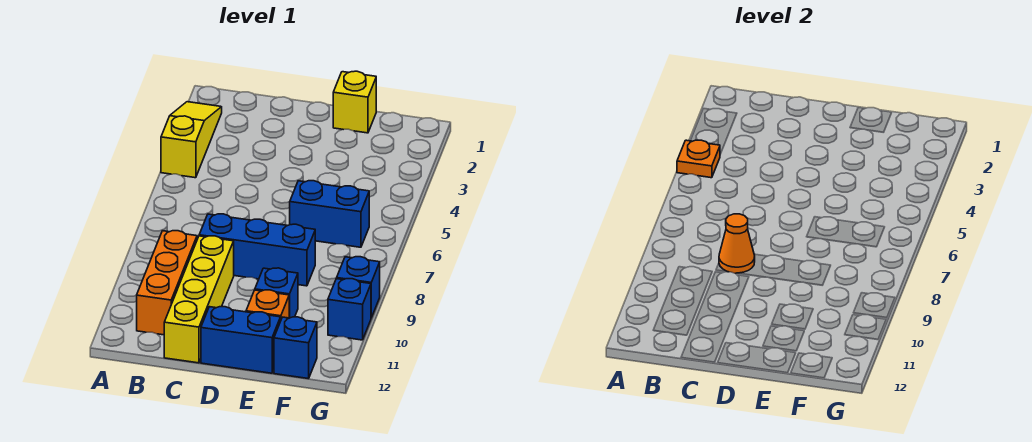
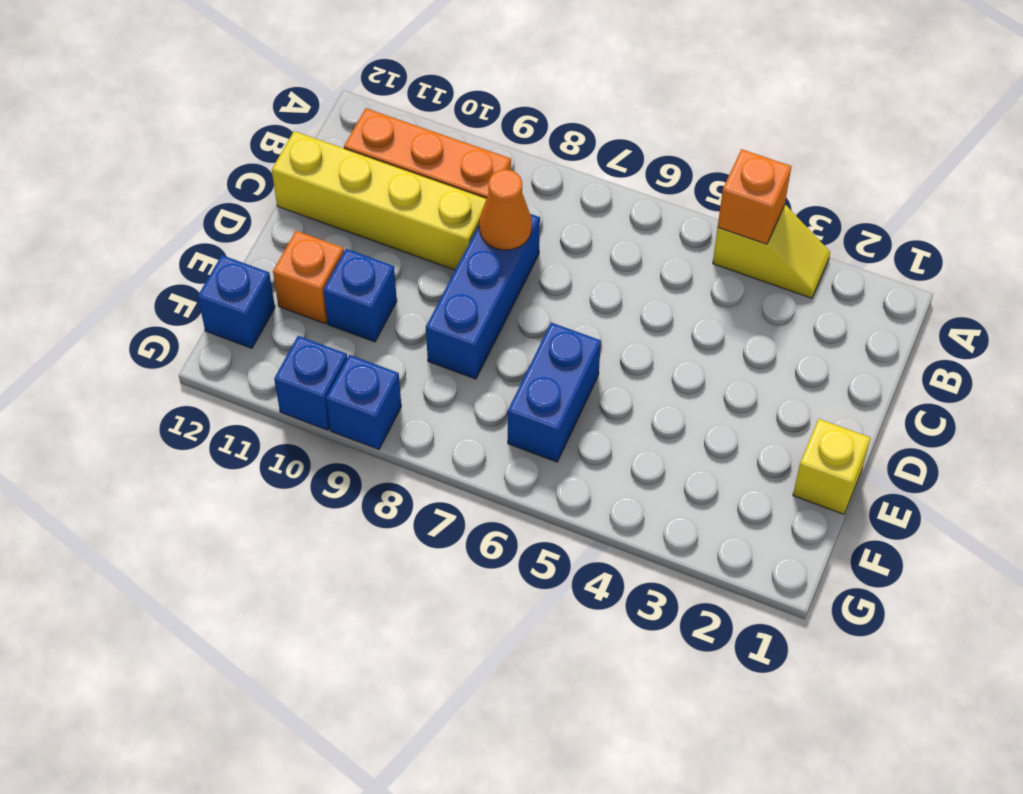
yellow slope A2:A4 level 1 top 4 -> yellow slope A3:A4 level 1 top 4
orange plate A4 level 2 -> orange brick A4 level 2
blue brick D12:E12 level 1 -> none

